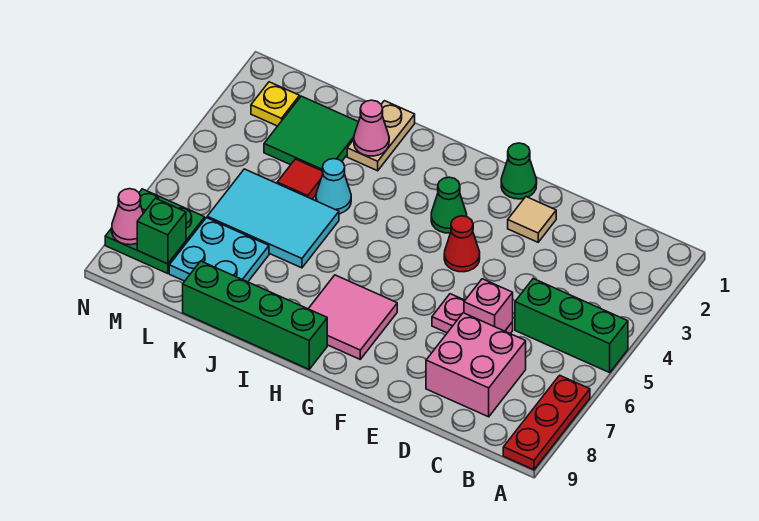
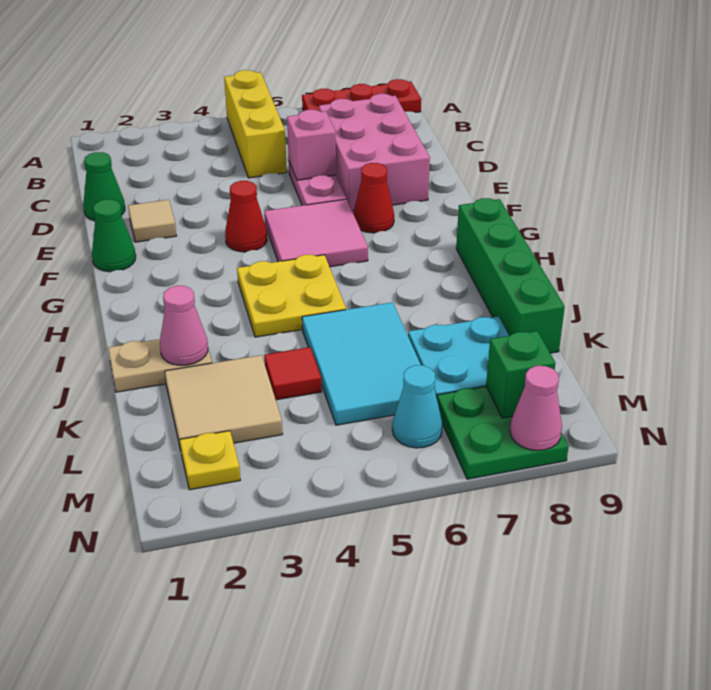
green brick A5:C5 level 1 -> yellow brick A5:C5 level 1
pink brick C7:D8 level 1 -> pink brick C7:E8 level 1
none -> red cone F7 level 1
green cone G3 level 1 -> green cone D1 level 1
pink tile G7:H8 level 1 -> pink tile F5:G6 level 1
none -> yellow plate H4:I5 level 1
cyan cone J4 level 1 -> cyan cone M6 level 1
green tile K2:L3 level 1 -> tan tile K2:L3 level 1

